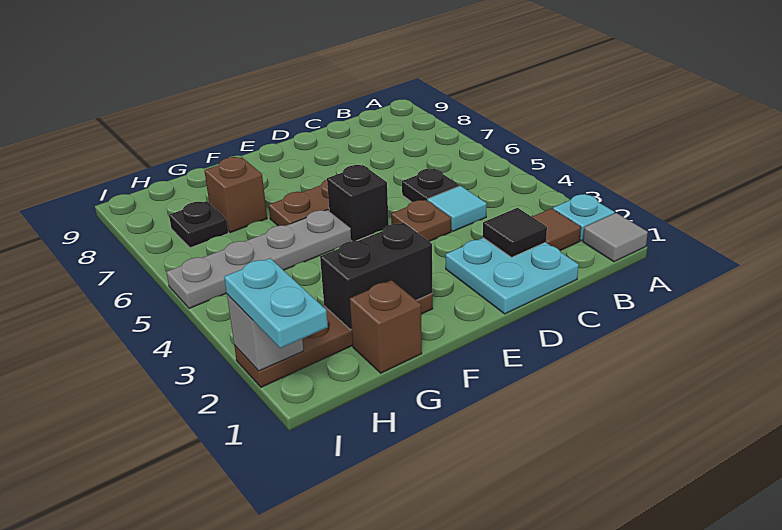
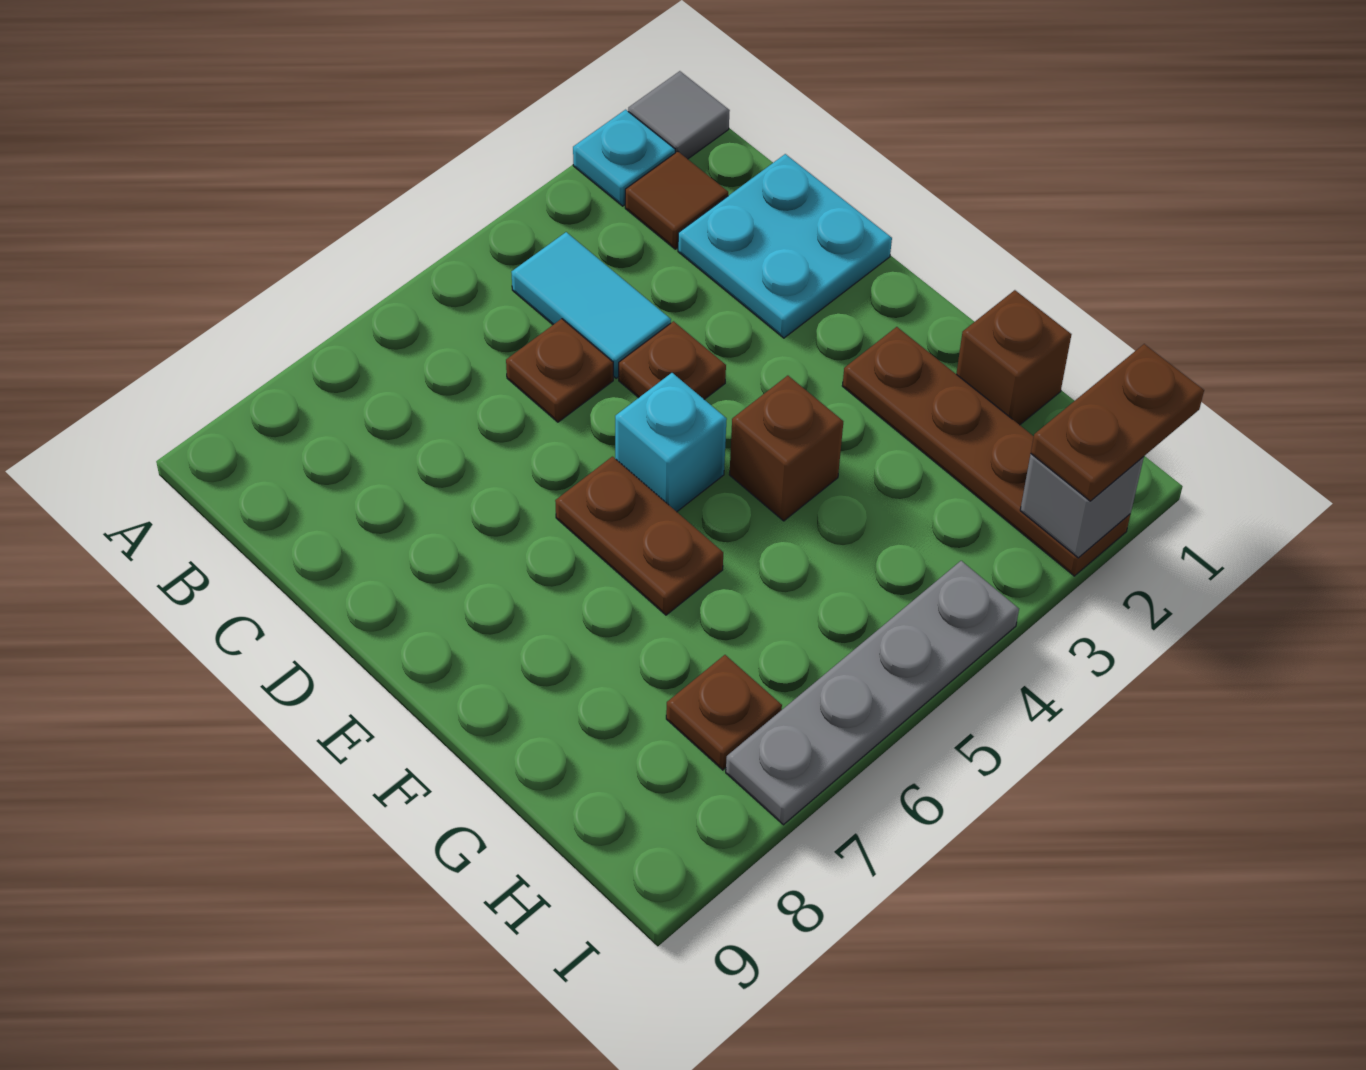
black tile C2 level 2 -> none
cyan tile C4 level 1 -> cyan tile B4:C4 level 1
black plate C5 level 1 -> brown plate C5 level 1
black brick E5 level 1 -> cyan brick E5 level 1
black brick F2:G2 level 2 -> none
grey plate F5:I5 level 1 -> grey plate I4:I7 level 1
brown brick G7 level 1 -> brown brick F4 level 1
black plate H7 level 1 -> brown plate H7 level 1
cyan plate I1:I2 level 3 -> brown plate I1:I2 level 3

